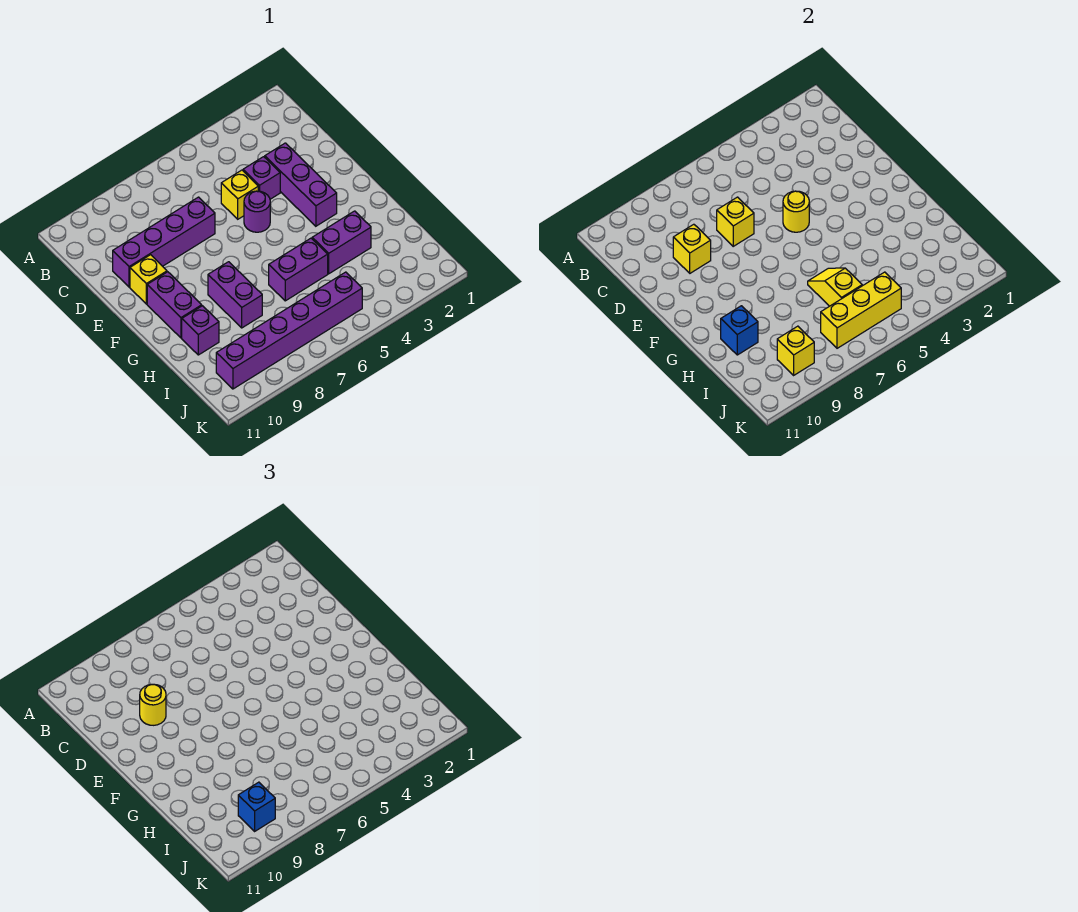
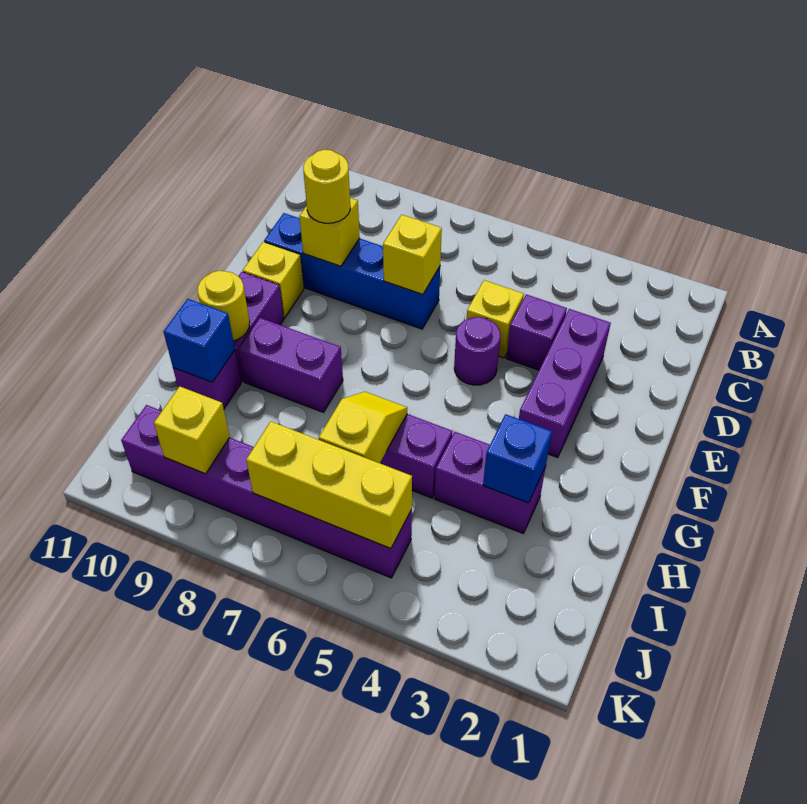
purple brick D7:D10 level 1 -> blue brick D7:D10 level 1
yellow round brick E5 level 2 -> yellow round brick G10 level 2
purple brick G8:H8 level 1 -> purple brick G8:G9 level 1
blue brick J9 level 3 -> blue brick H3 level 2

